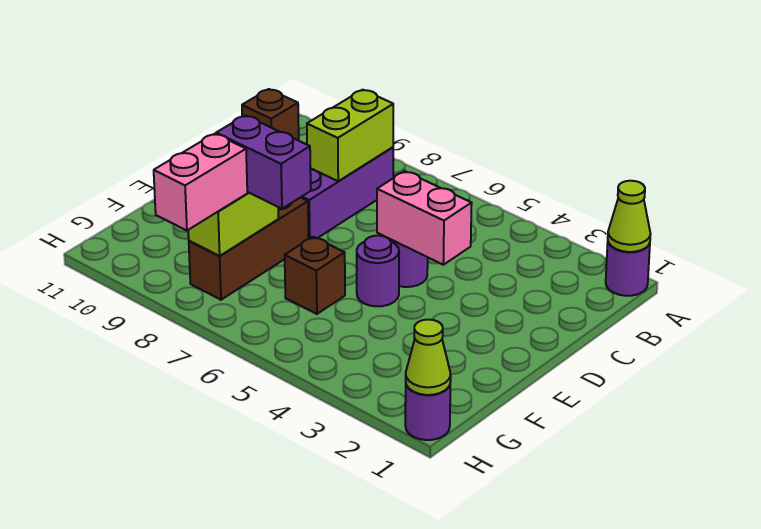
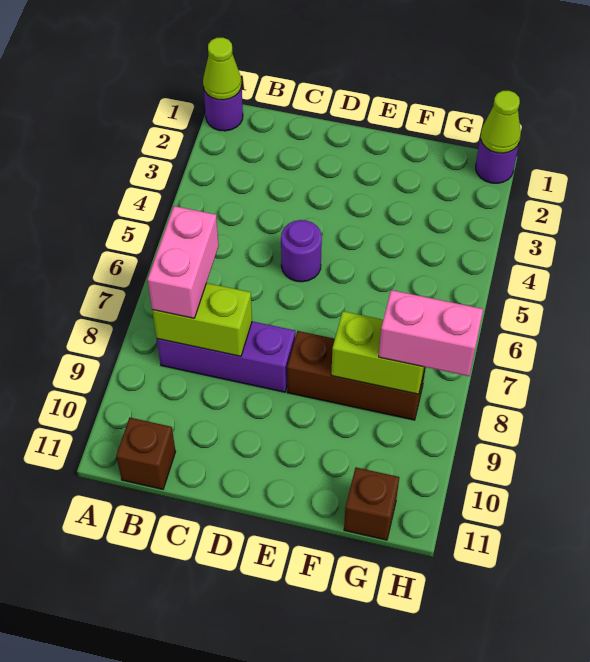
pink brick D4:D5 level 2 -> pink brick B7:B8 level 3
purple round brick E5 level 1 -> none
brown brick F6 level 1 -> brown brick G11 level 1
purple brick F7:F8 level 3 -> none

